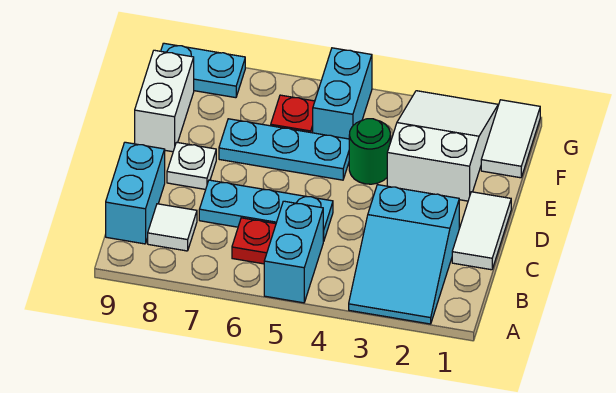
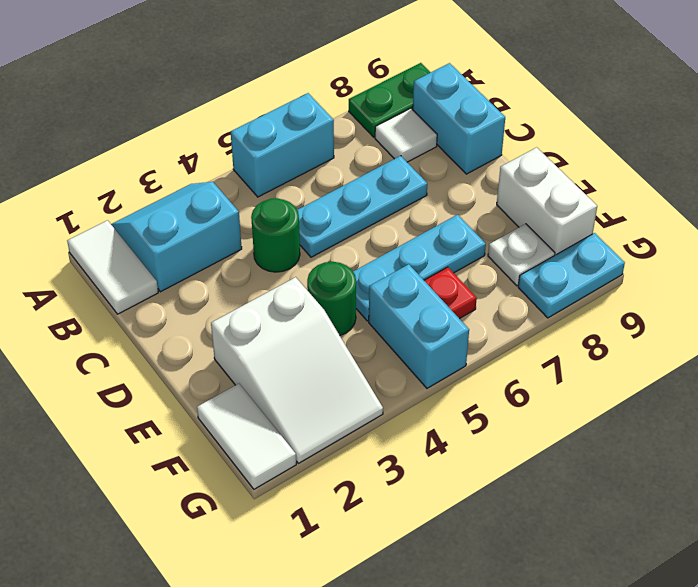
cyan slope A2:C3 level 1 top C -> cyan slope A2:B3 level 1 top B
cyan brick A5:B5 level 1 -> cyan brick A5:A6 level 1
none -> green plate A8:A9 level 1
red plate B6 level 1 -> none
white tile C1:D1 level 1 -> white tile A1:B1 level 1
none -> green round brick C4 level 1
white plate D8 level 1 -> white plate F8 level 1

